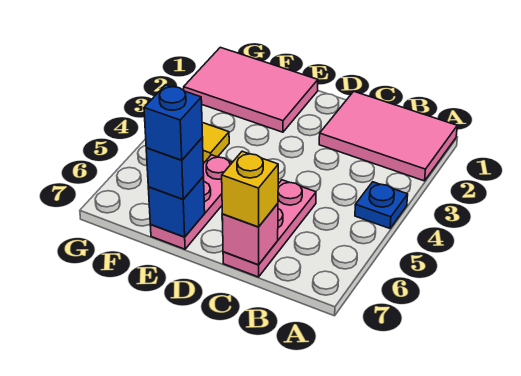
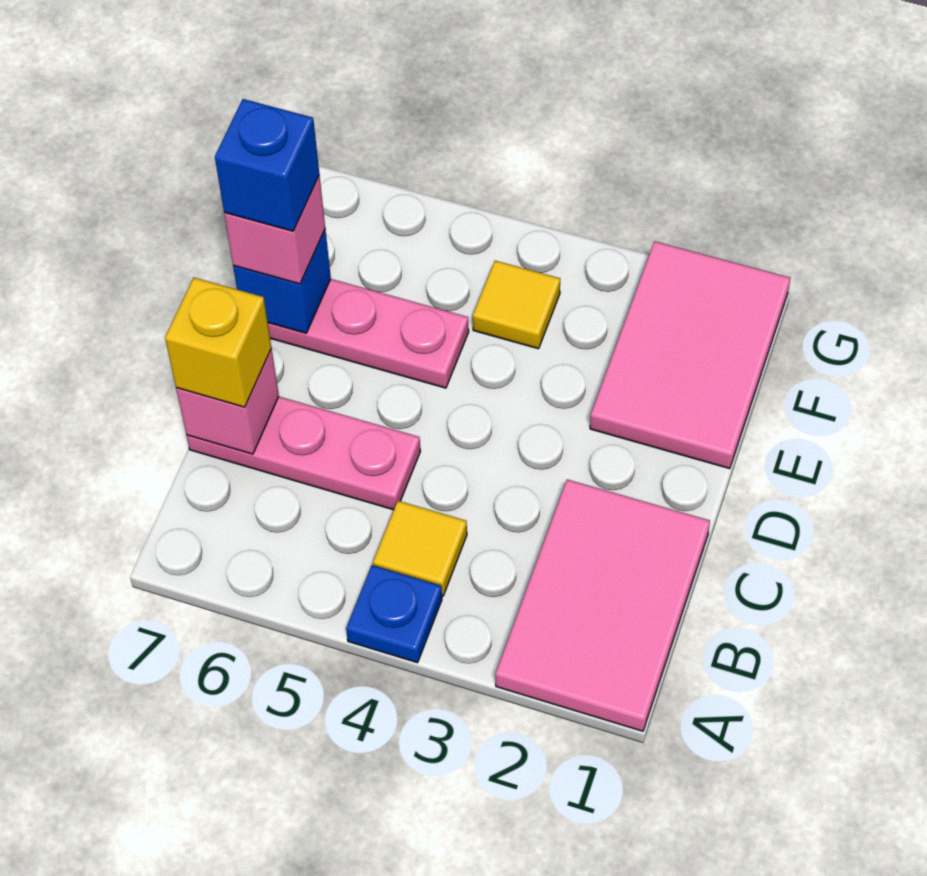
none -> yellow tile B4 level 1
blue brick E7 level 3 -> pink brick E7 level 3

